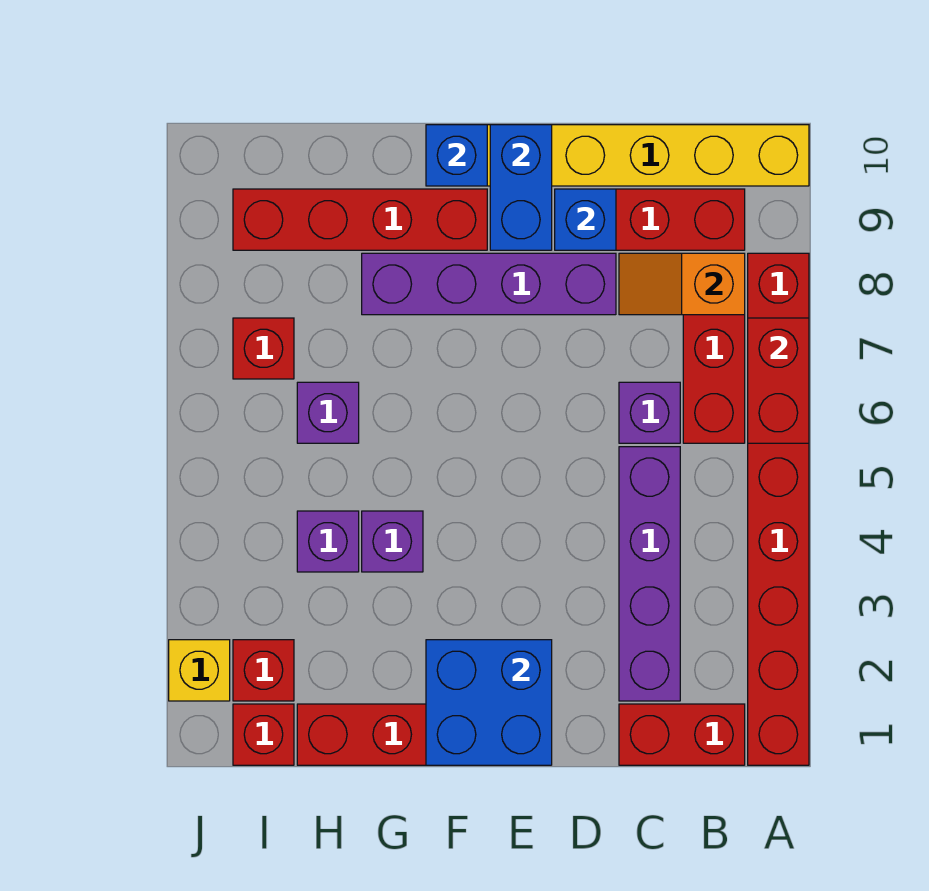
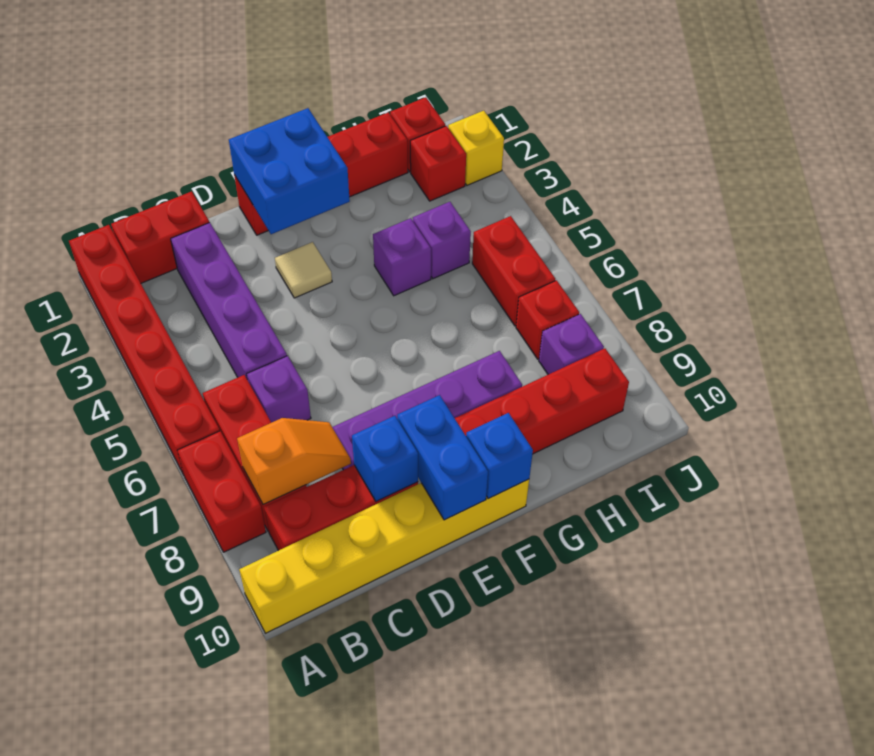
red brick A6:A7 level 2 -> red brick I5:I6 level 1
none -> tan tile E3 level 1
purple brick H6 level 1 -> purple brick I8 level 1

